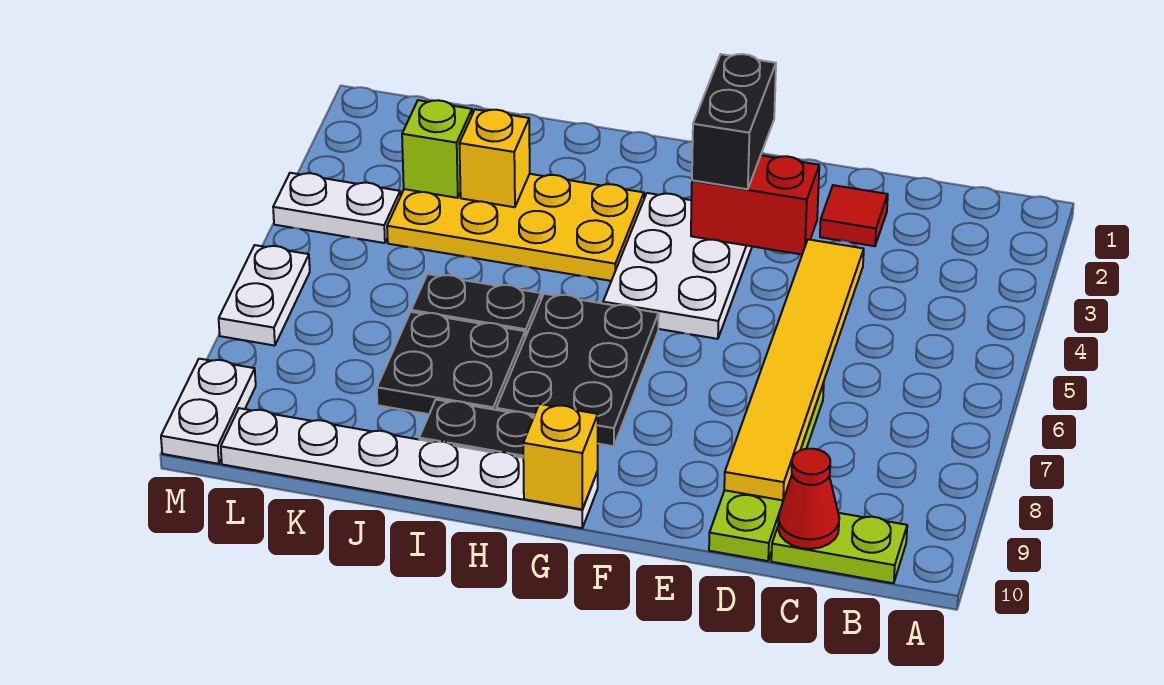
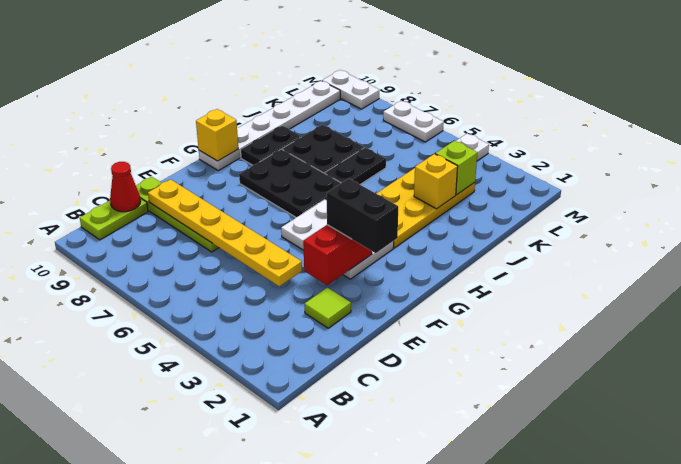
red tile D2 level 1 -> lime tile D2 level 1
yellow tile D4:D9 level 2 -> yellow plate D4:D9 level 2

